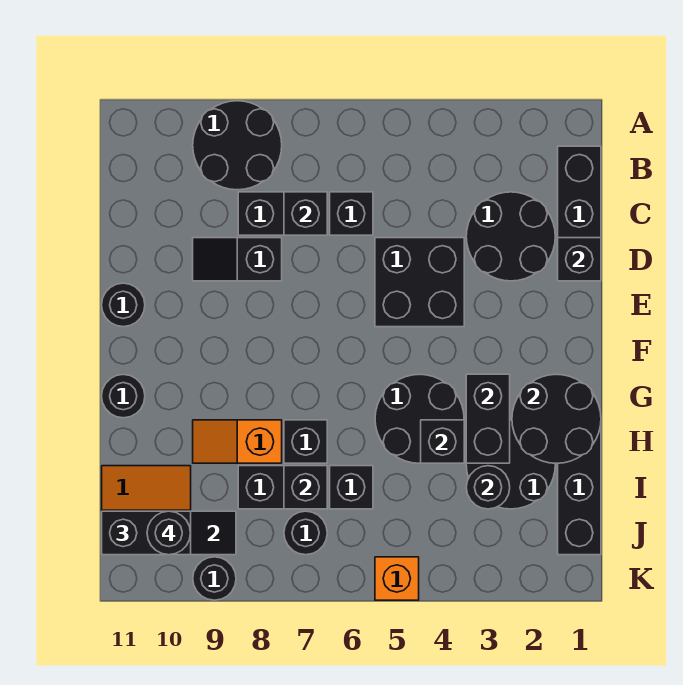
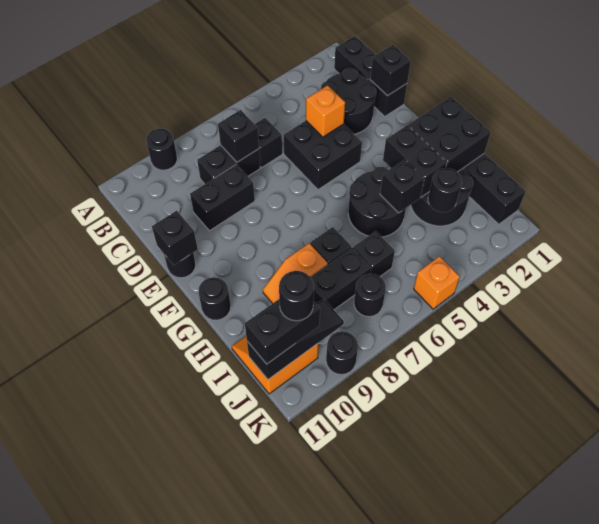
black round brick A8:B9 level 1 -> black round brick A9 level 1
none -> orange brick D4 level 2
black slope D8:D9 level 1 top 8 -> black brick D8:D9 level 1
black round brick G1:H2 level 2 -> black brick G1:H2 level 2
black brick I7 level 2 -> black brick E11 level 2

